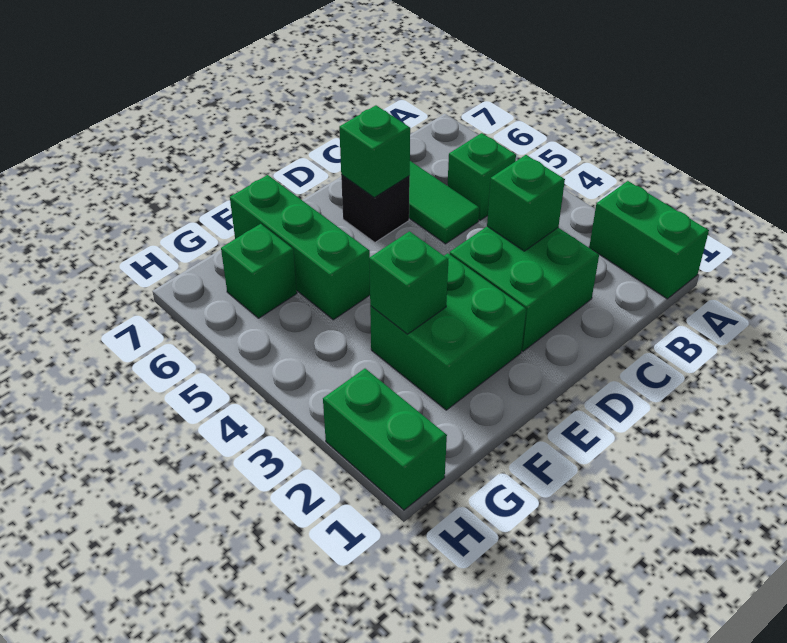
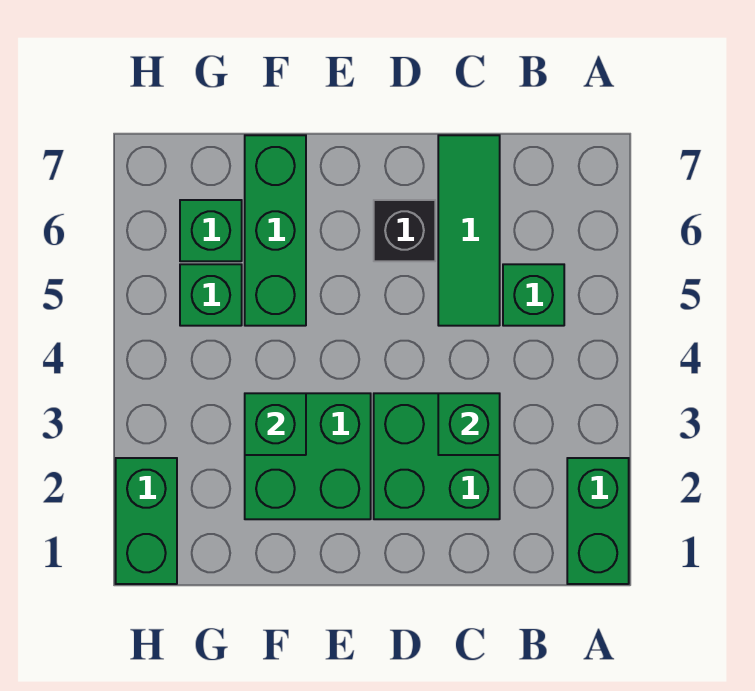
green brick D6 level 2 -> green brick G5 level 1

